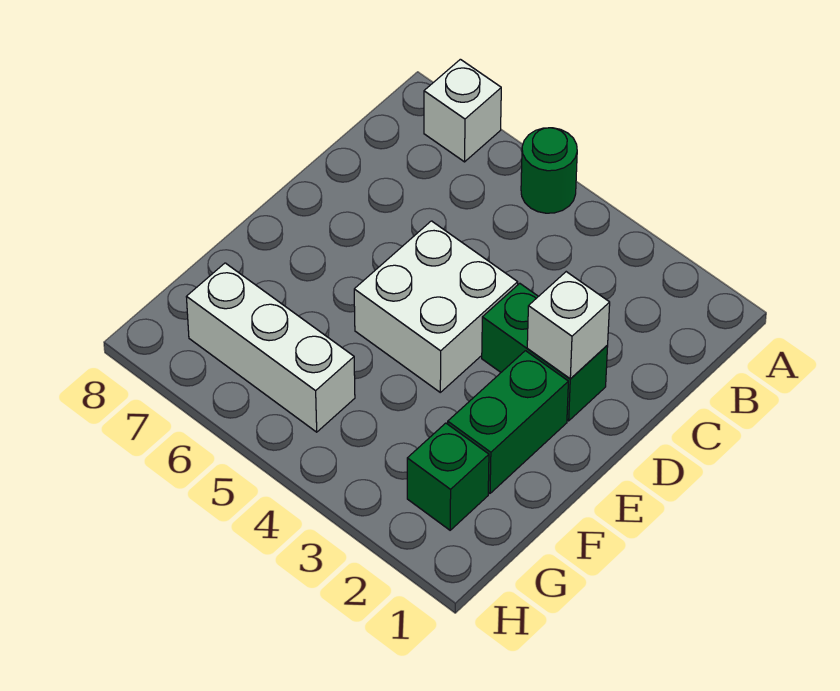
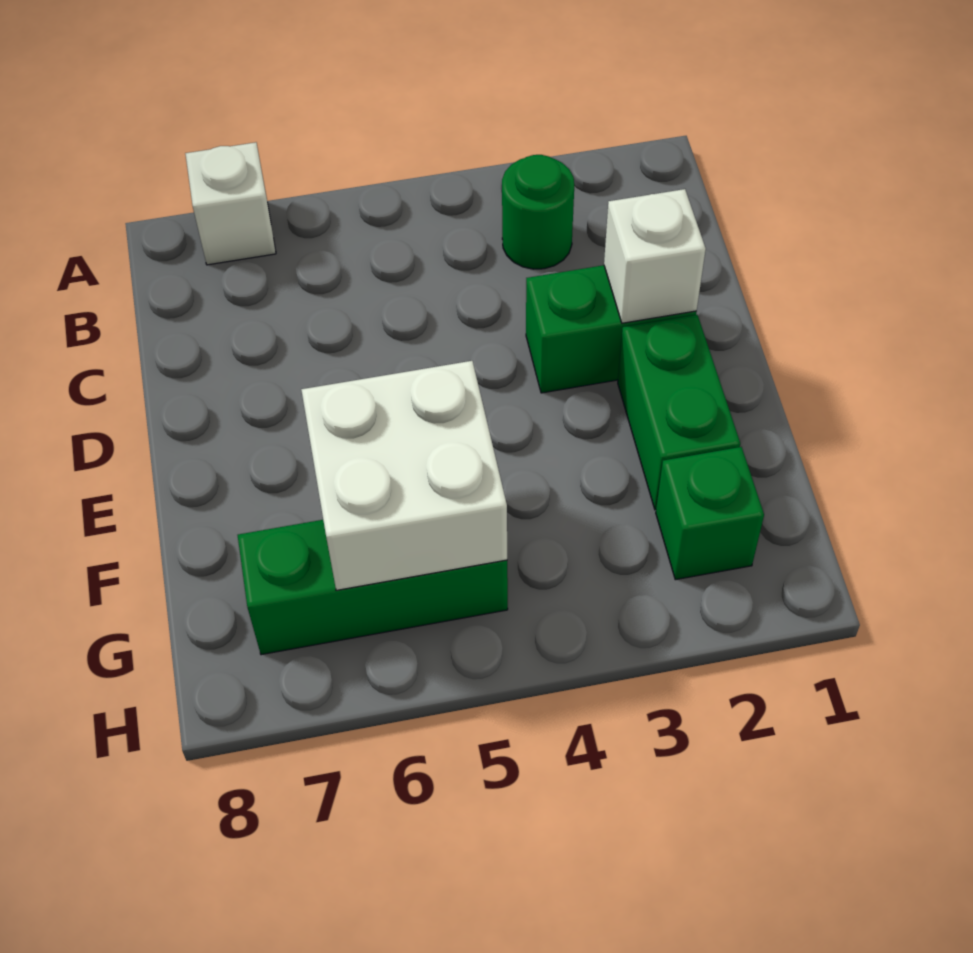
green round brick A5 level 1 -> green round brick B3 level 1
white brick D4:E5 level 1 -> white brick F5:G6 level 2
white brick G5:G7 level 1 -> green brick G5:G7 level 1

